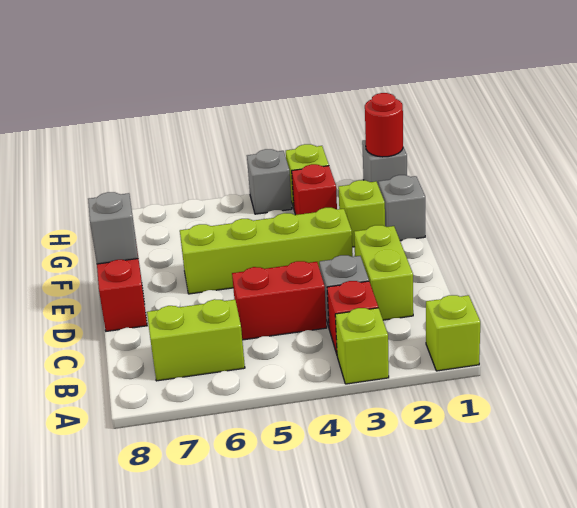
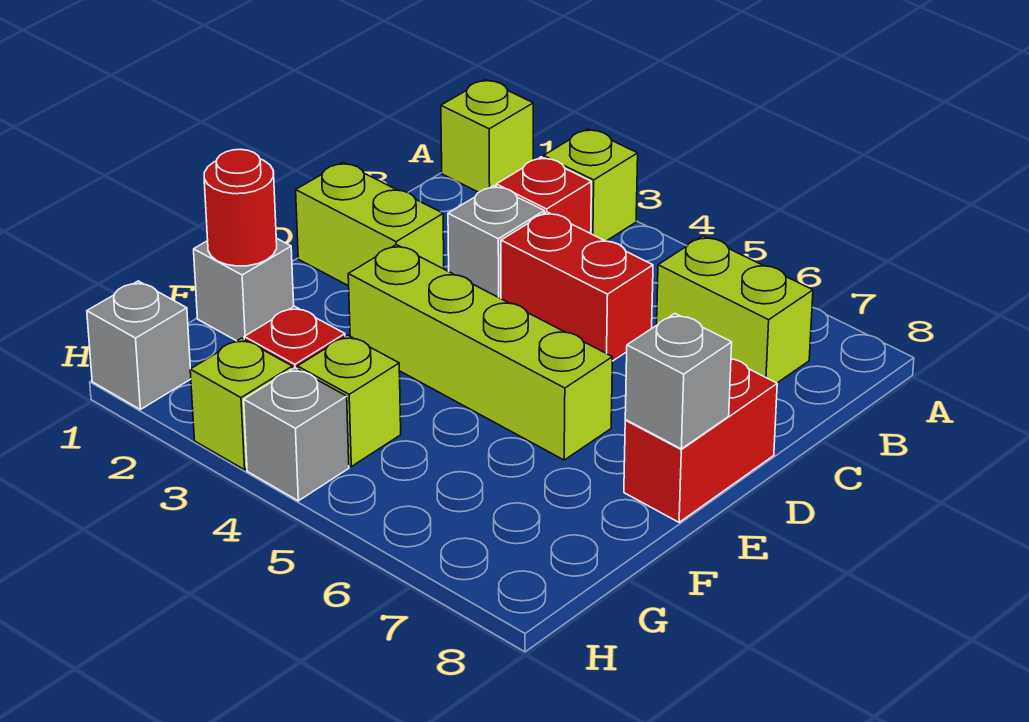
lime brick C2:D2 level 1 -> lime brick D1:D2 level 1
lime brick F2 level 1 -> lime brick G4 level 1
red round brick H1 level 2 -> red round brick F1 level 2

